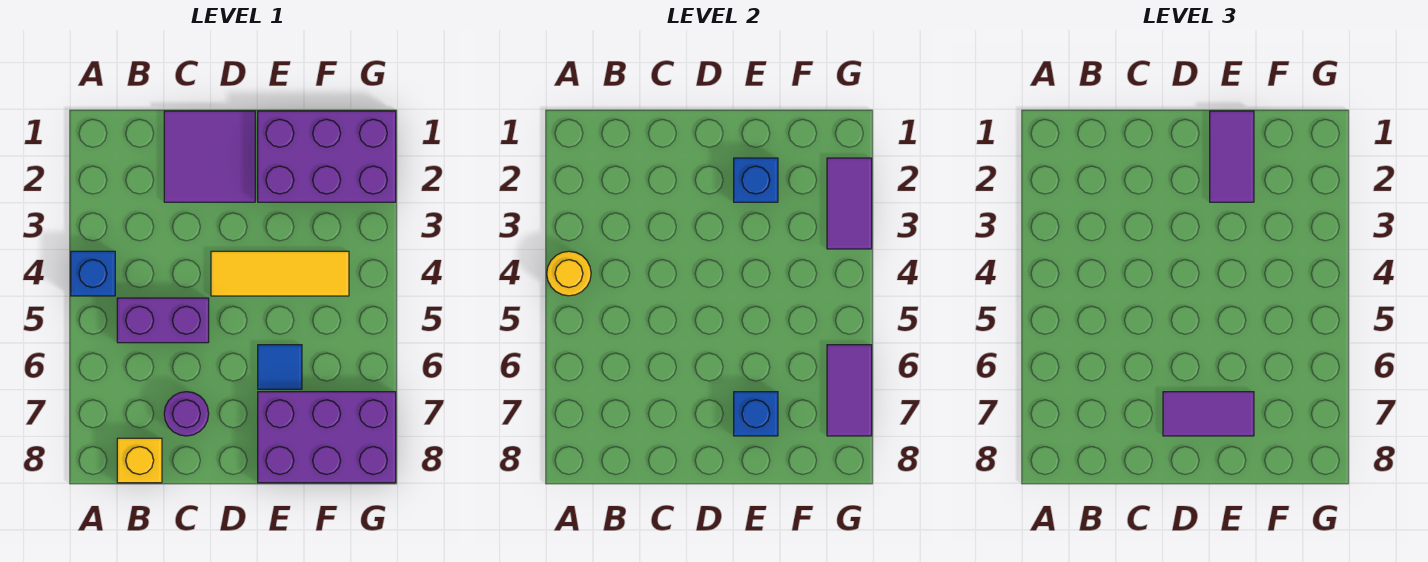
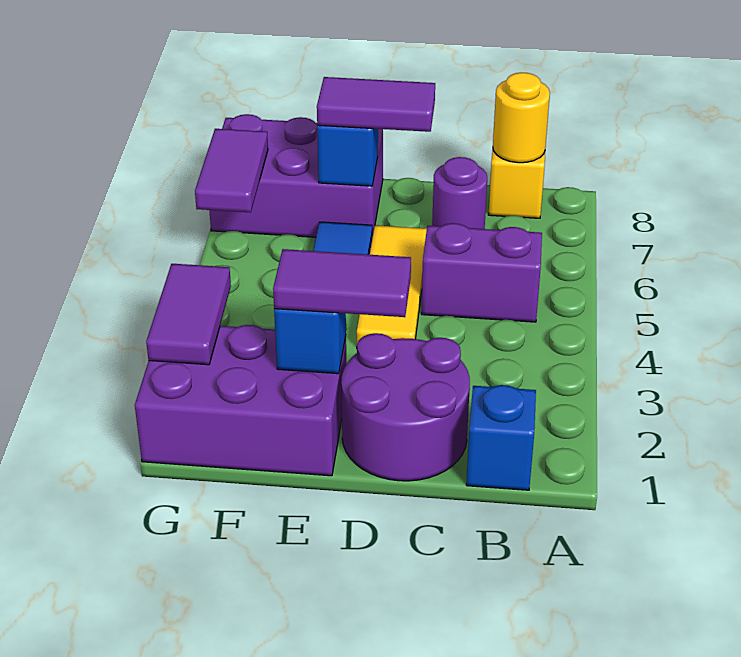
blue brick A4 level 1 -> blue brick B1 level 1
yellow round brick A4 level 2 -> yellow round brick B8 level 2
purple tile C1:D2 level 1 -> purple round brick C1:D2 level 1
yellow tile D4:F4 level 1 -> yellow tile D4:D6 level 1
purple tile E1:E2 level 3 -> purple tile D2:E2 level 3

